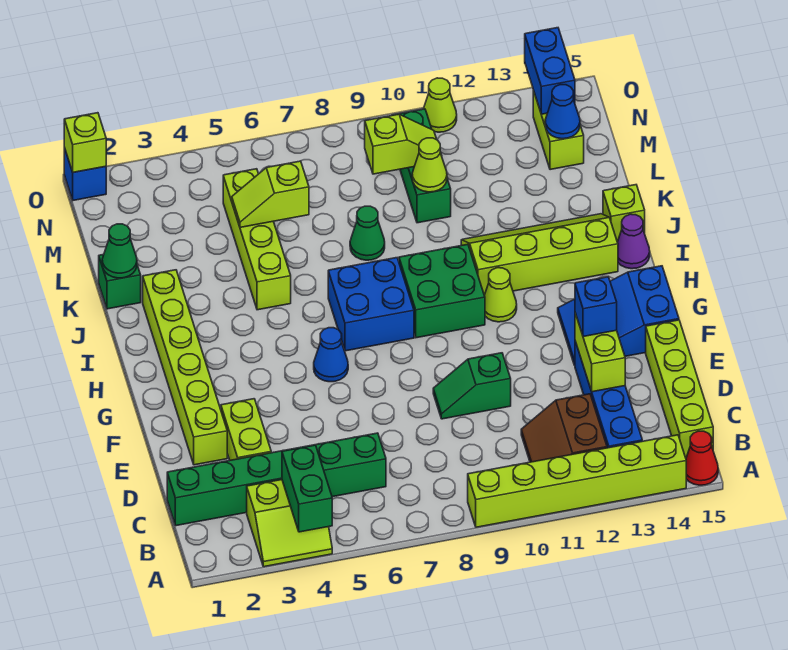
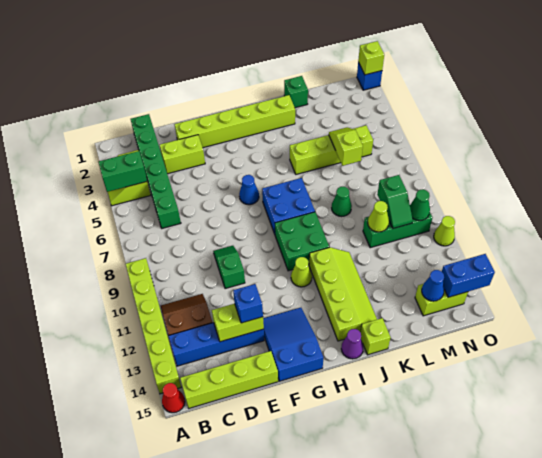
green cone K1 level 2 -> green cone N10 level 2
lime slope M9:M10 level 2 top 9 -> green slope M9:M10 level 2 top 9

